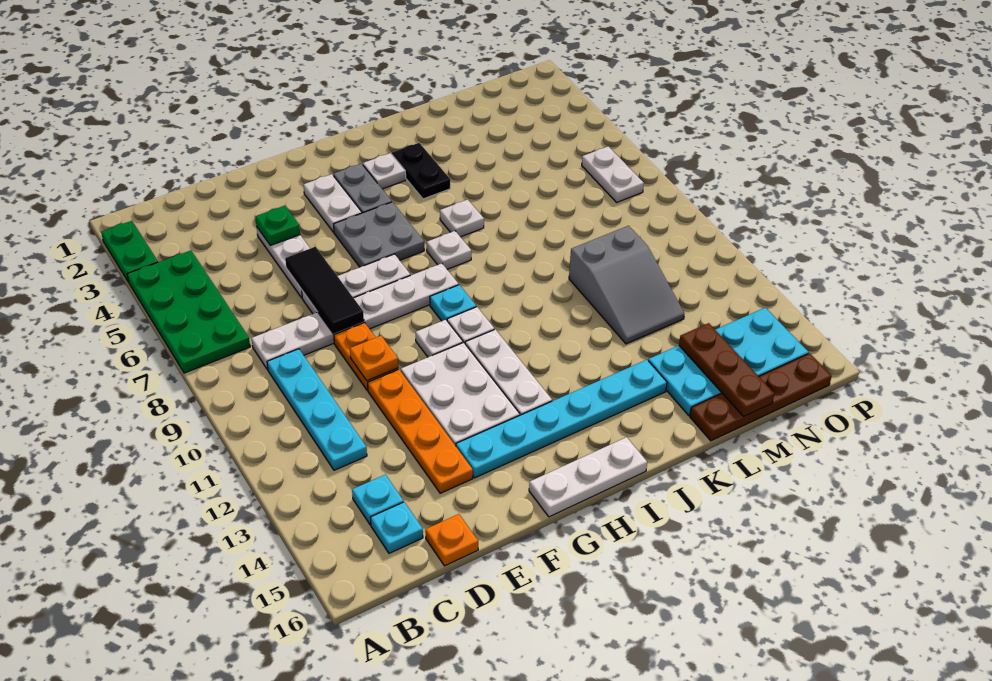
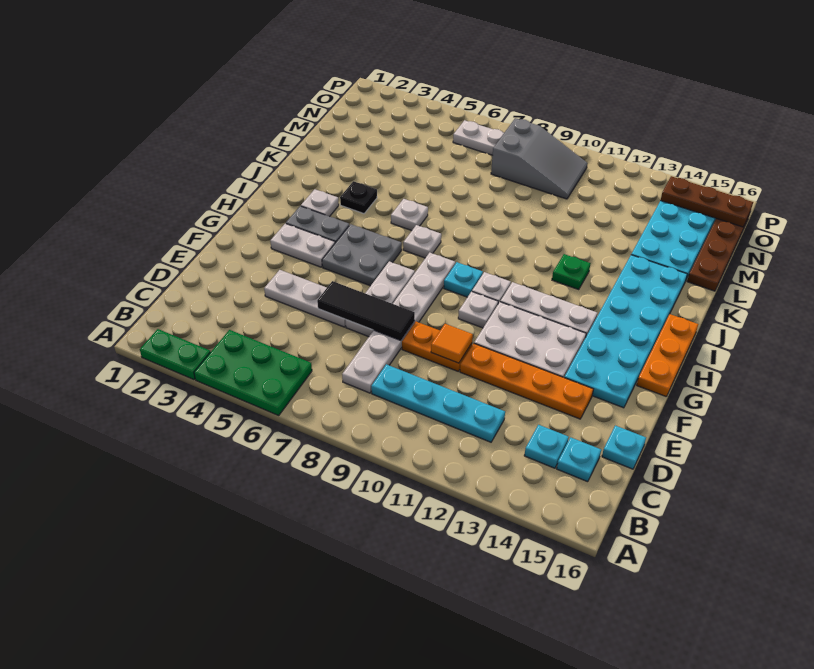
green plate A4:B7 level 1 -> green plate A4:B6 level 1
orange plate D16 level 1 -> cyan plate D16 level 1
green plate E4 level 2 -> green plate J12 level 1
orange plate E10 level 2 -> orange tile E10 level 2
cyan plate F14:K14 level 1 -> cyan plate F14:K15 level 1
white plate G16:I16 level 1 -> orange plate G16:I16 level 1
black plate J3:J4 level 1 -> black plate J4 level 1
grey slope L10:M12 level 1 top 10 -> grey slope N8:O10 level 1 top 8
brown plate M14:M16 level 2 -> brown plate O14:O16 level 2

